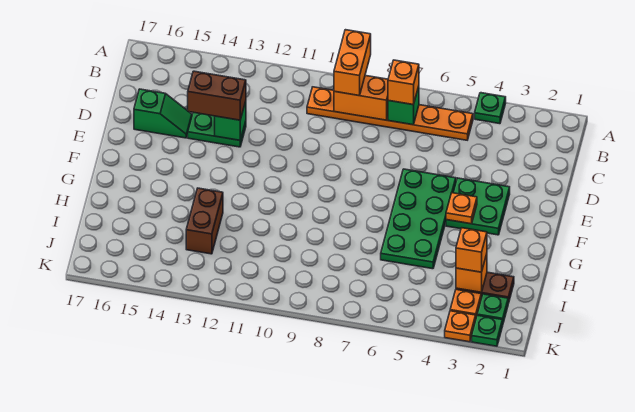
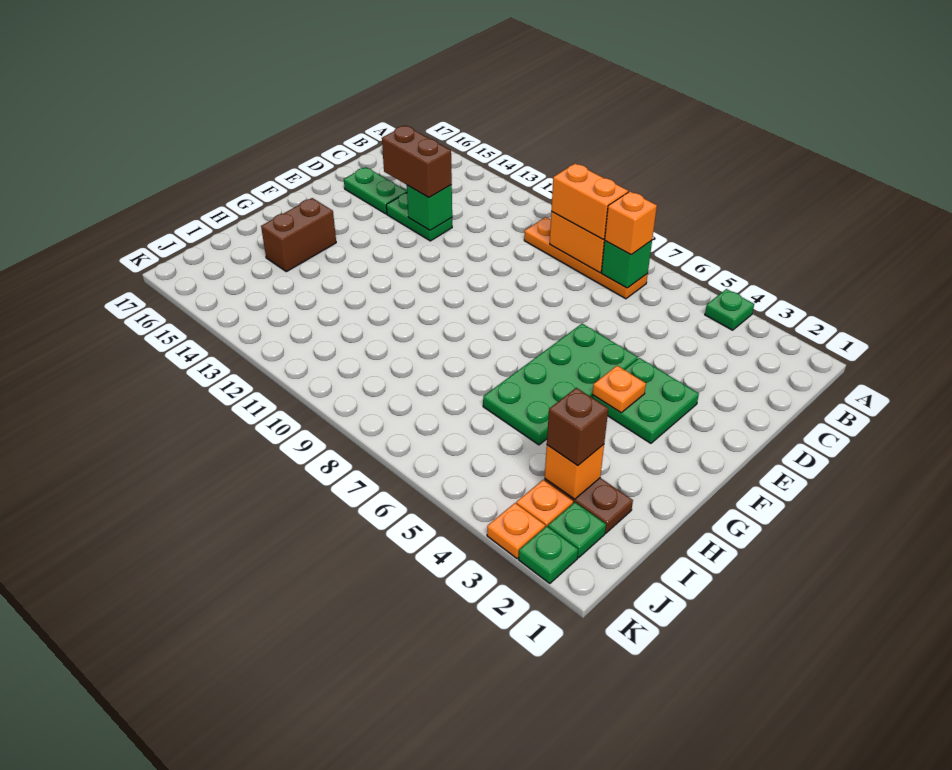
orange brick A9:B9 level 3 -> orange brick B8:B9 level 3
orange plate B5:B10 level 1 -> orange plate B7:B10 level 1
green slope D15:D16 level 1 top 16 -> green plate D15:D16 level 1
brown brick H13:I13 level 1 -> brown brick G15:H15 level 1
orange brick I3 level 3 -> brown brick I3 level 3

